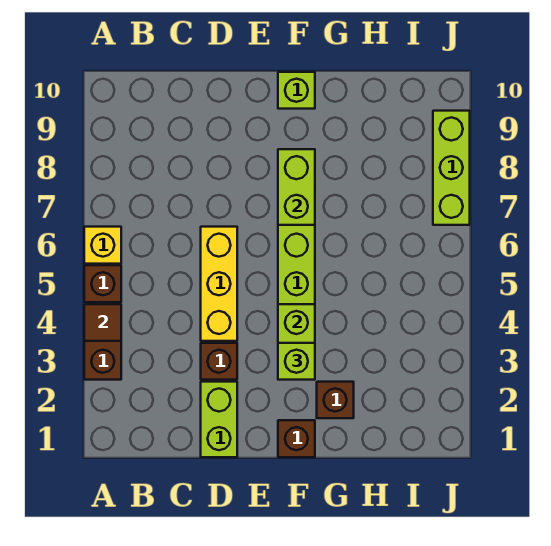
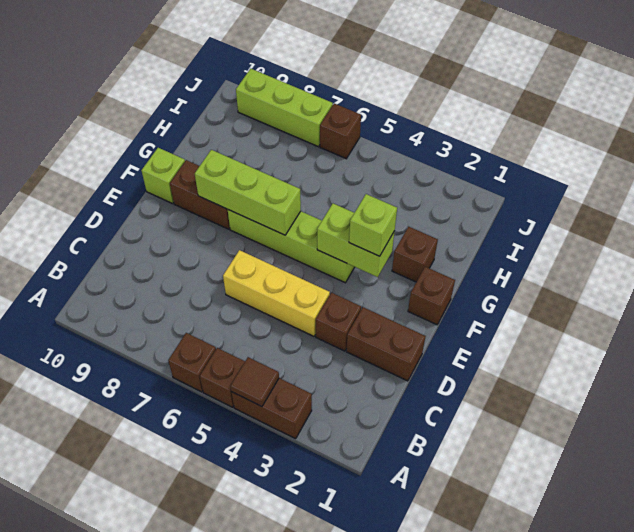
yellow brick A6 level 1 -> brown brick A6 level 1
lime brick D1:D2 level 1 -> brown brick D1:D2 level 1
lime brick F7:F8 level 2 -> lime brick F6:F8 level 2
none -> brown brick F8:F9 level 1
none -> brown brick J6 level 1

